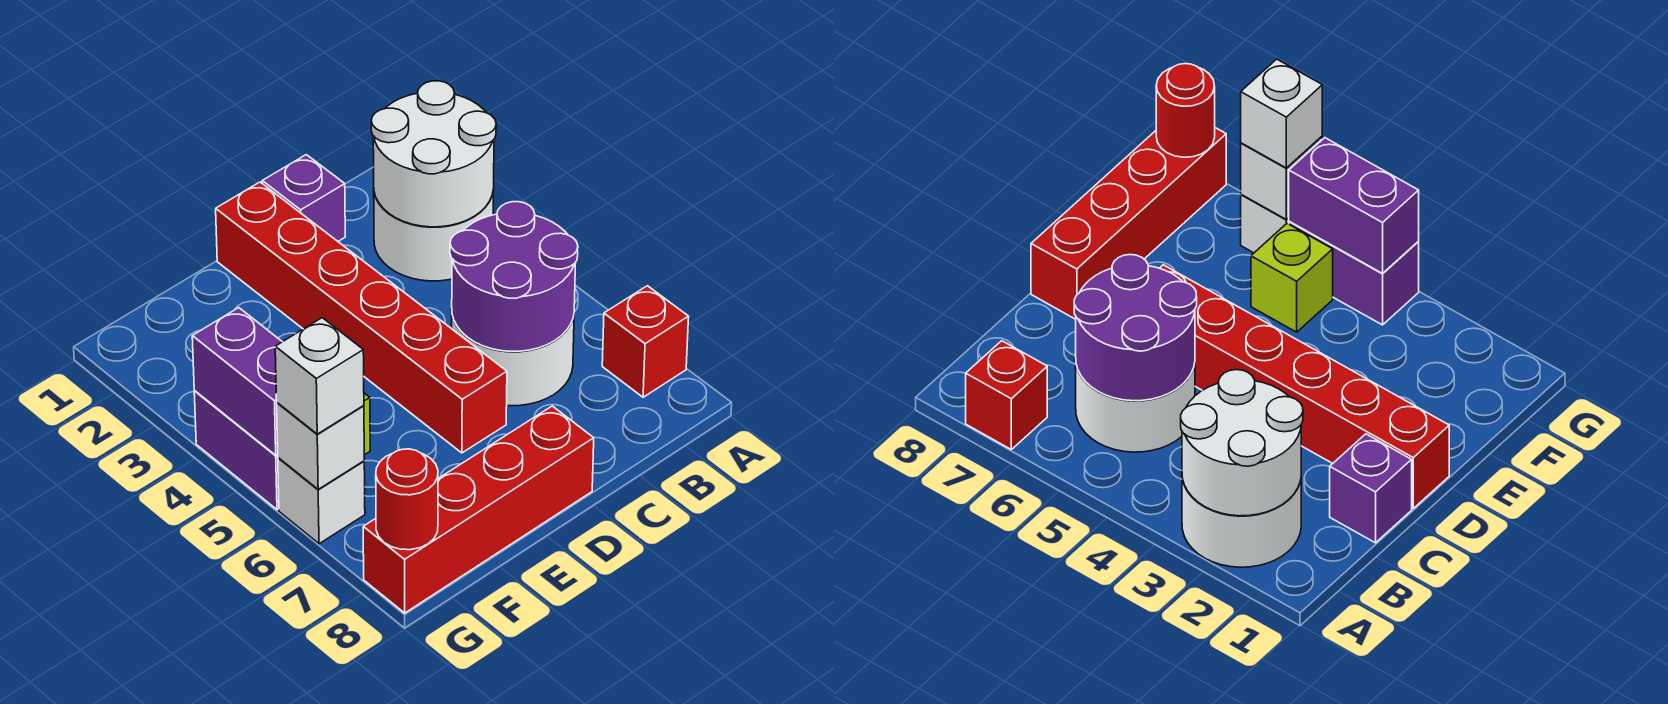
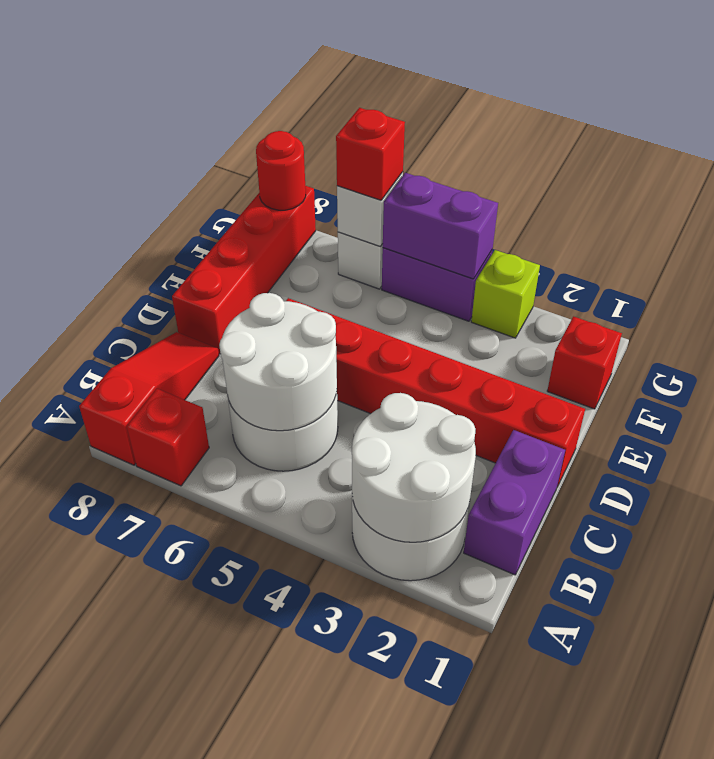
none -> red slope A8:C8 level 1 top A
purple round brick B5:C6 level 2 -> white round brick B5:C6 level 2
purple brick C1 level 1 -> purple brick B1:C1 level 1
none -> red brick F1 level 1
lime brick F5 level 1 -> lime brick G3 level 1
white brick G6 level 3 -> red brick G6 level 3

